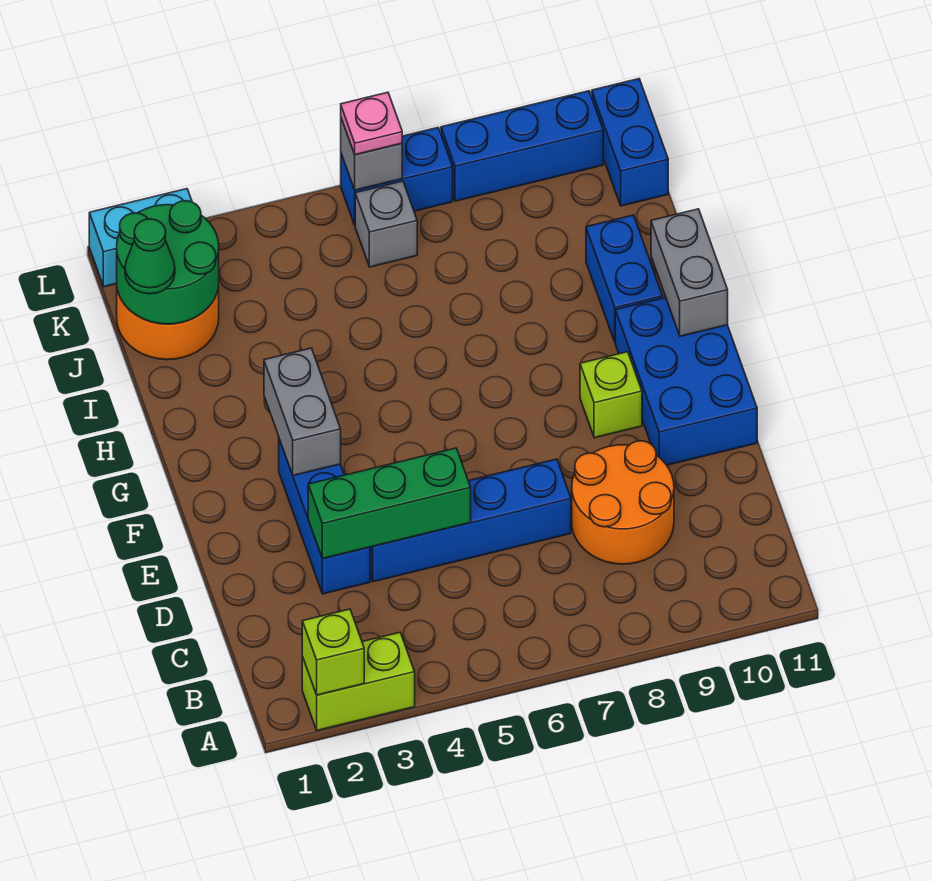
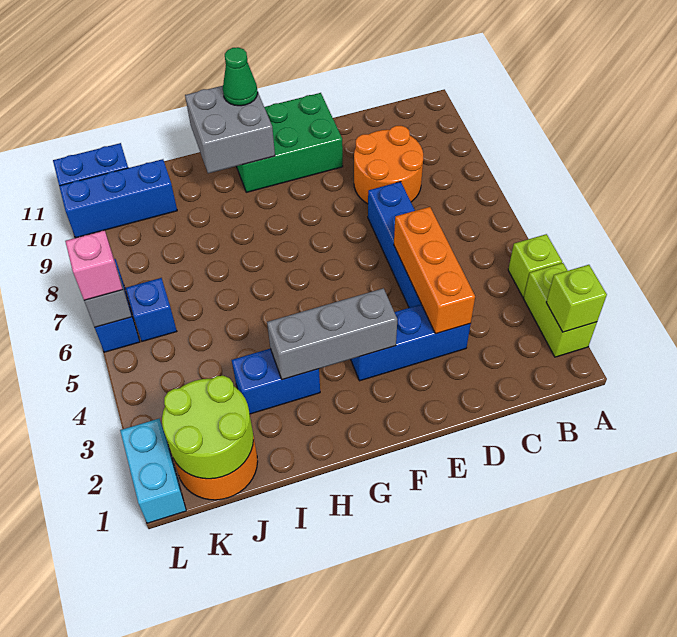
green brick D3:D5 level 2 -> orange brick D3:D5 level 2
blue brick E10:G11 level 1 -> green brick E10:G11 level 1
grey brick F3:G3 level 2 -> grey brick F3:H3 level 2
lime brick F9 level 1 -> lime brick A4 level 1
grey brick G11:H11 level 2 -> grey brick G10:H11 level 2
blue brick H10:I10 level 1 -> blue brick H3:I3 level 1
green round brick J1:K2 level 2 -> lime round brick J1:K2 level 2
green cone J1 level 3 -> green cone G11 level 3
grey brick K6 level 1 -> blue brick K6 level 1
pink plate L6 level 3 -> pink brick L6 level 3
blue brick L8:L10 level 1 -> blue brick J10:L10 level 1

